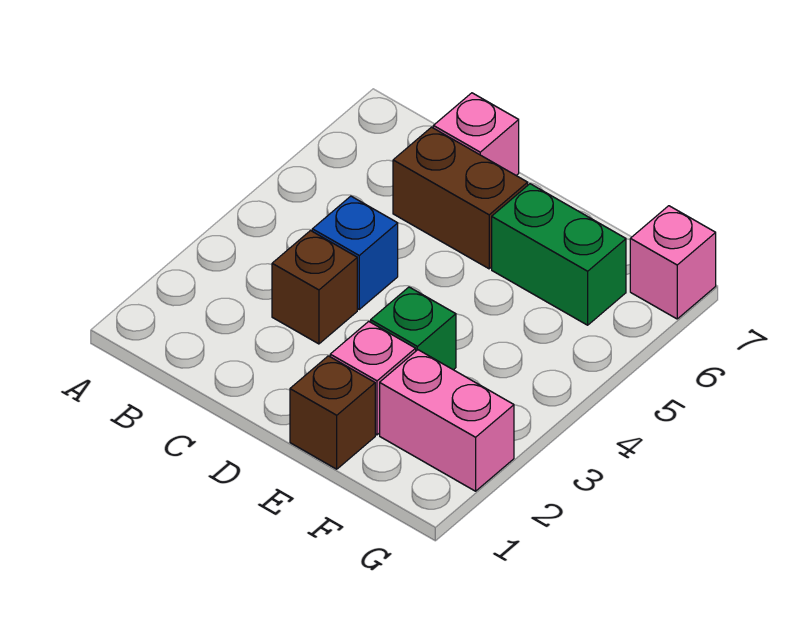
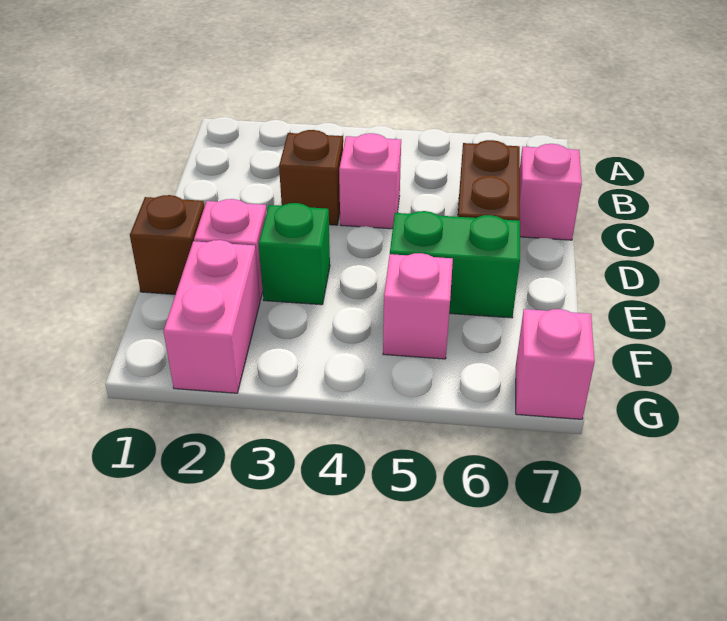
blue brick C4 level 1 -> pink brick C4 level 1
green brick E6:F6 level 1 -> green brick E5:E6 level 1
none -> pink brick F5 level 1

